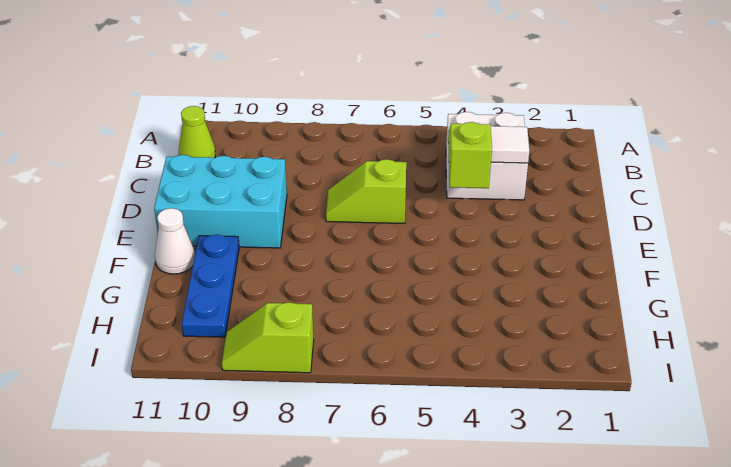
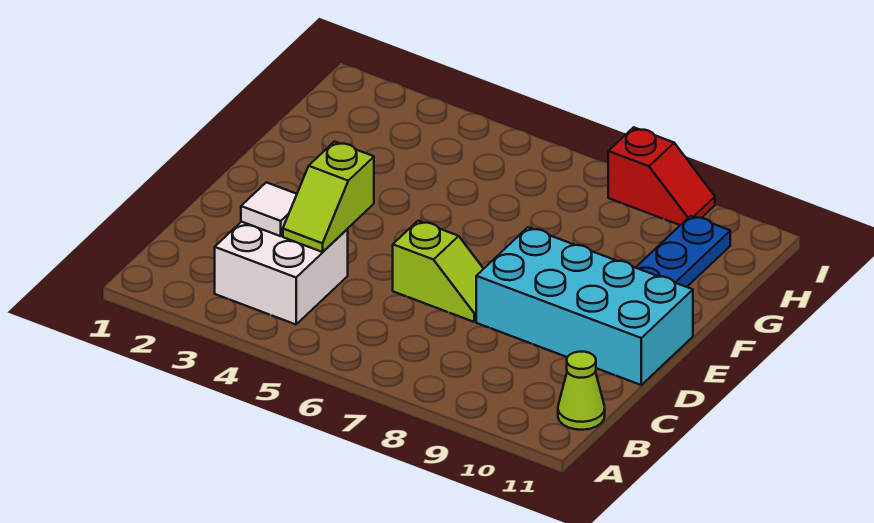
cyan brick D9:E11 level 1 -> cyan brick D8:E11 level 1
white cone F11 level 1 -> none
lime slope I8:I9 level 1 top 8 -> red slope I8:I9 level 1 top 8

